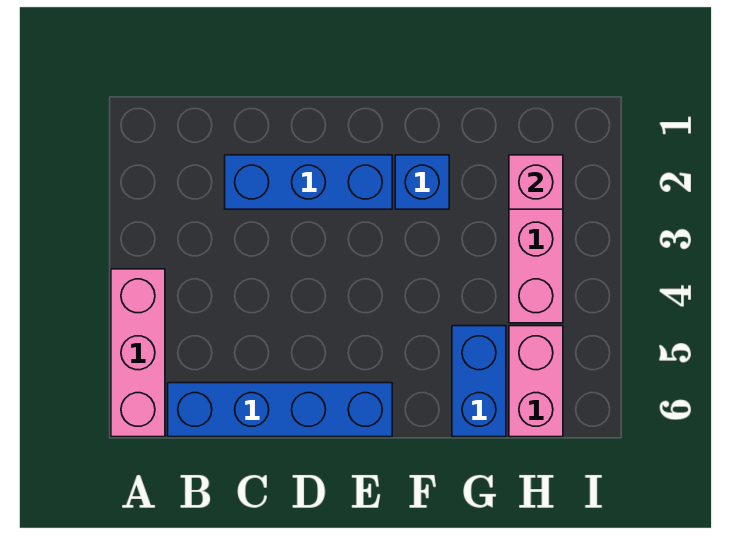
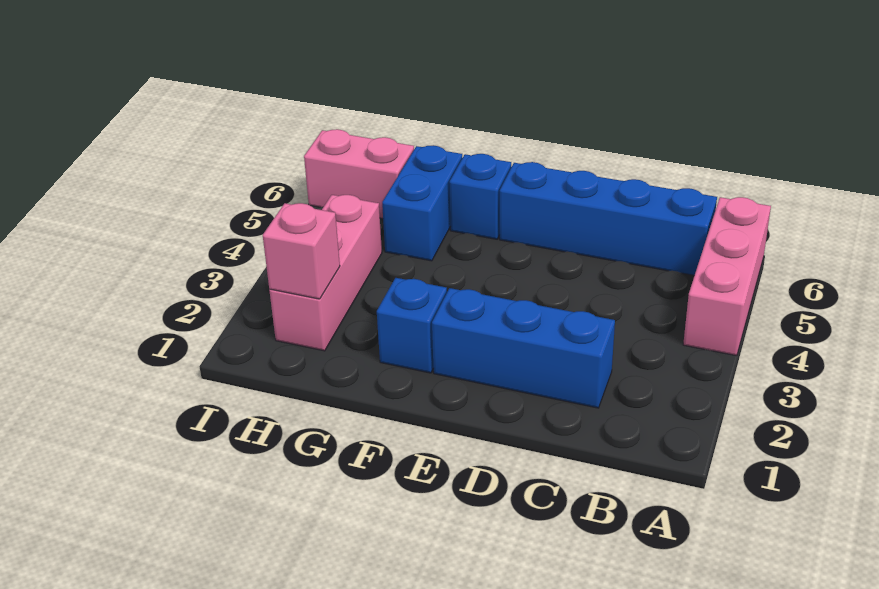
none -> blue brick F6 level 1
pink brick H5:H6 level 1 -> pink brick H6:I6 level 1

